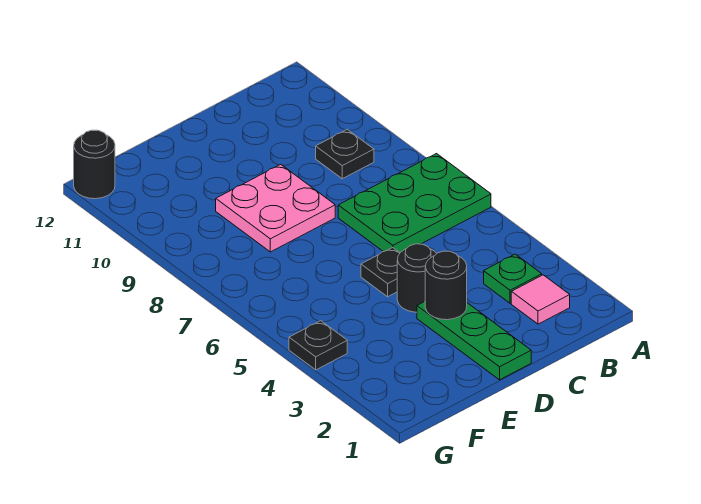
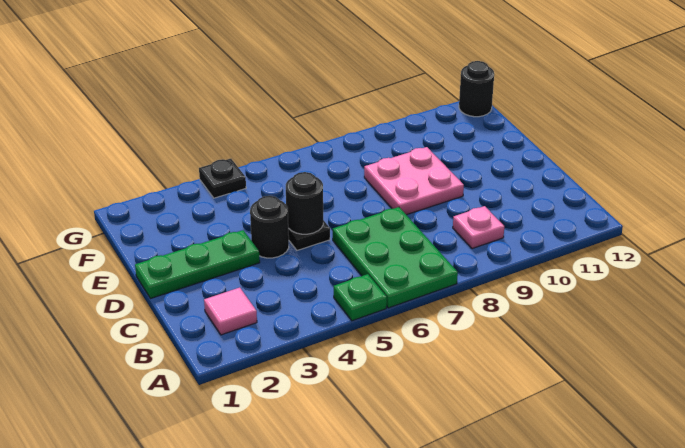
green plate B3 level 1 -> green plate A5 level 1
black plate B9 level 1 -> pink plate B9 level 1
black round brick D3 level 2 -> black round brick D5 level 2

